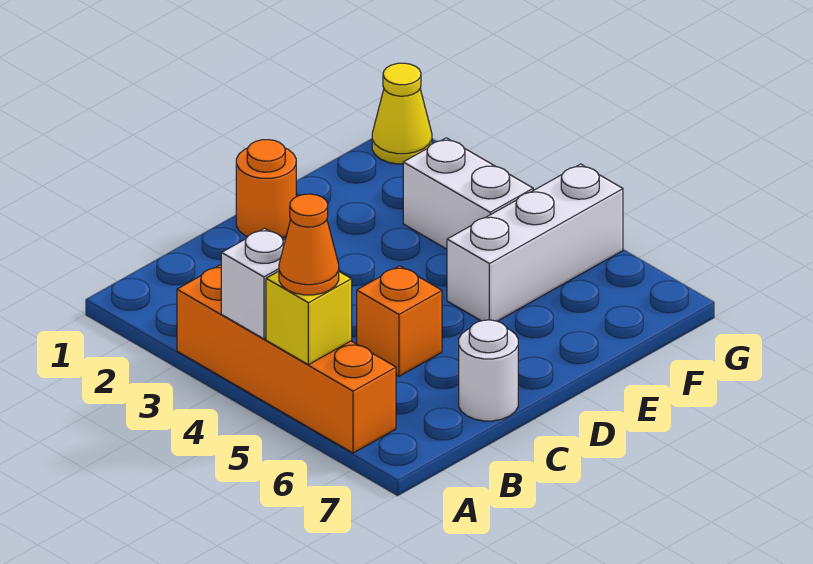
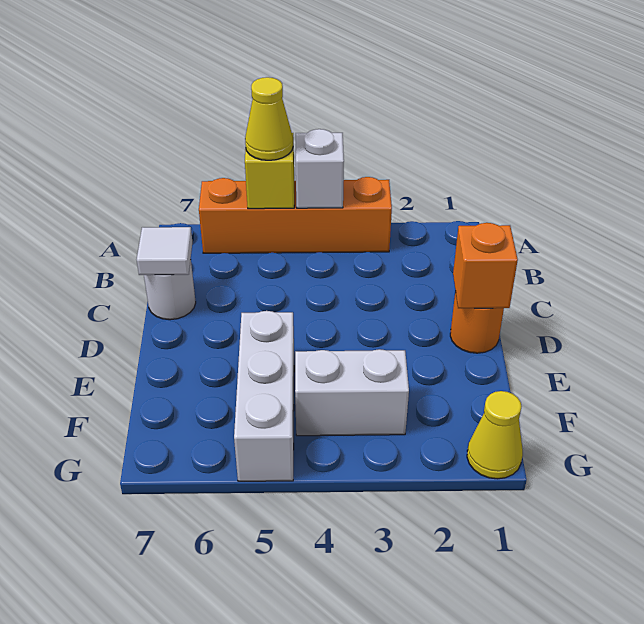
orange cone A5 level 3 -> yellow cone A5 level 3
orange brick C5 level 1 -> orange brick D1 level 2
none -> white tile C7 level 2

